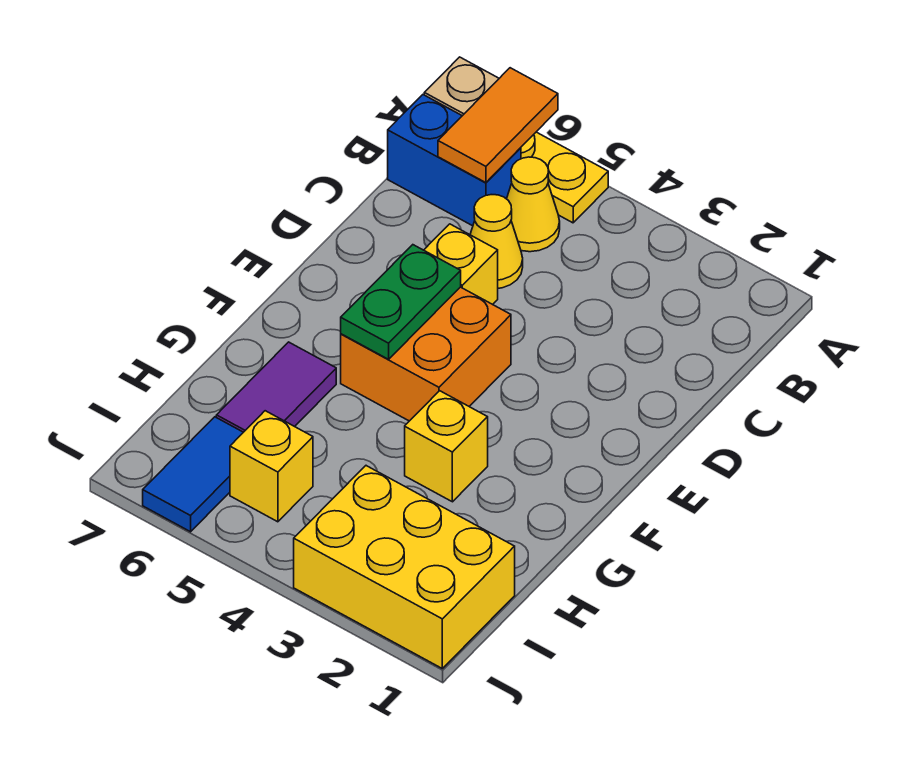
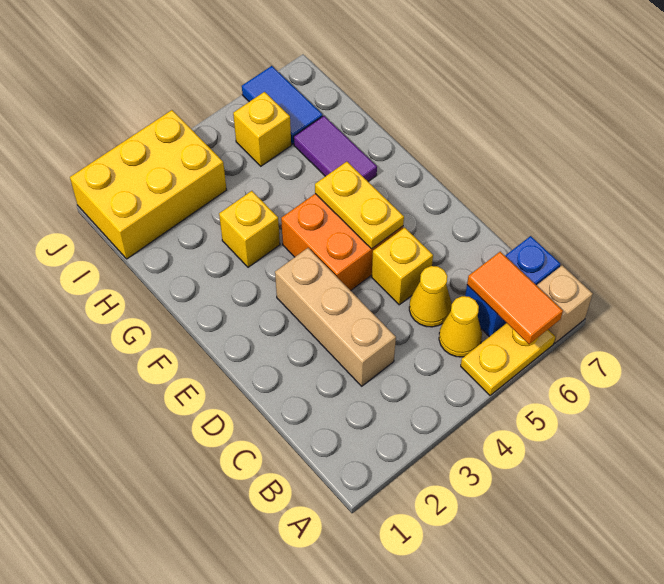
none -> tan brick C3:E3 level 1
green plate E5:F5 level 2 -> yellow plate E5:F5 level 2

